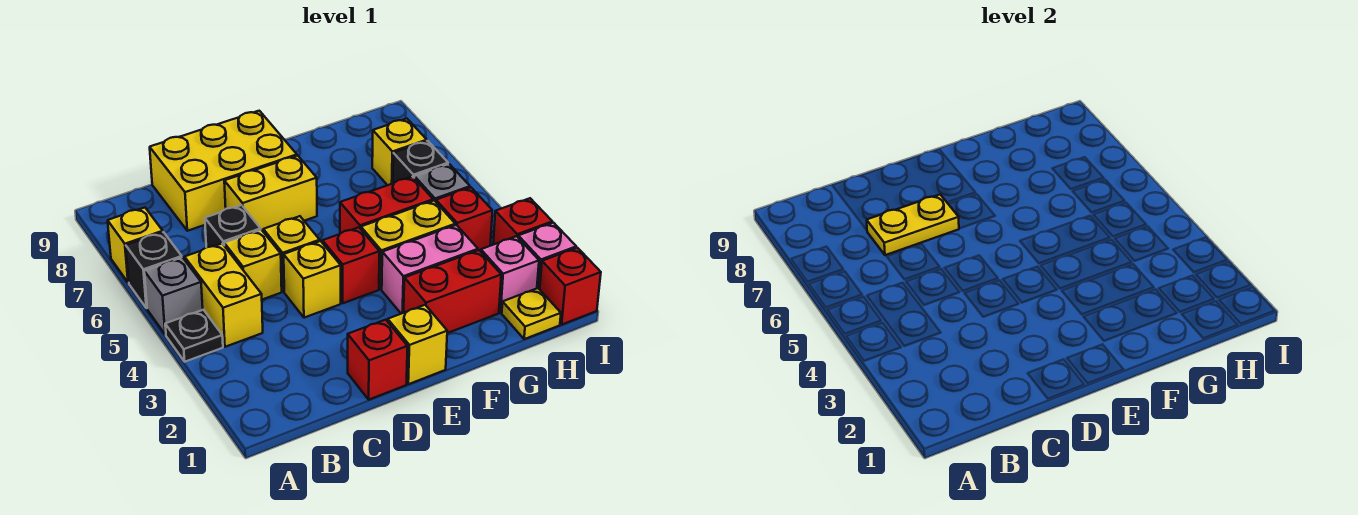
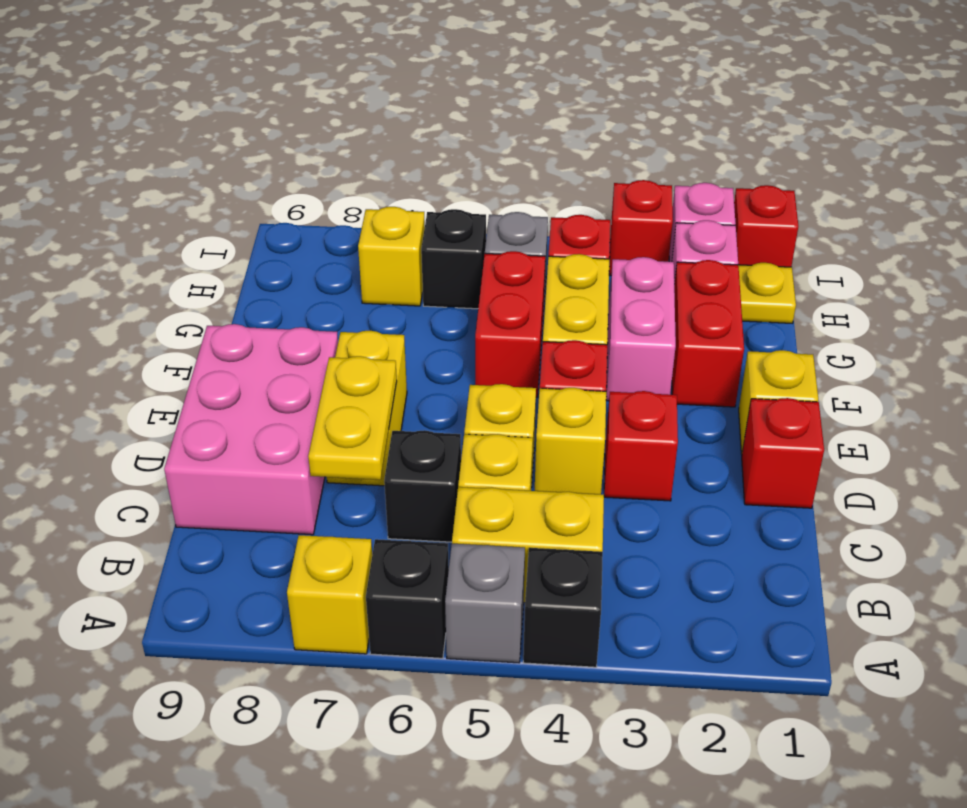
black plate A4 level 1 -> black brick A4 level 1
yellow brick C8:E9 level 1 -> pink brick C8:E9 level 1
none -> red brick D3 level 1

